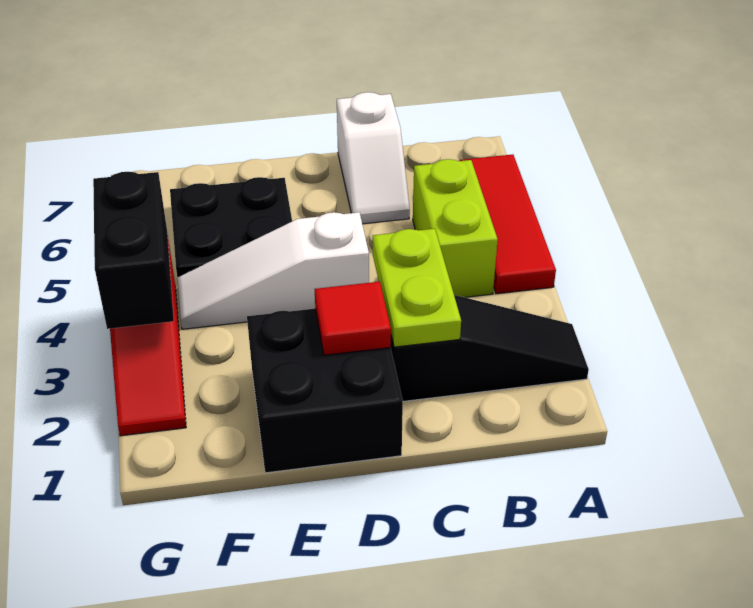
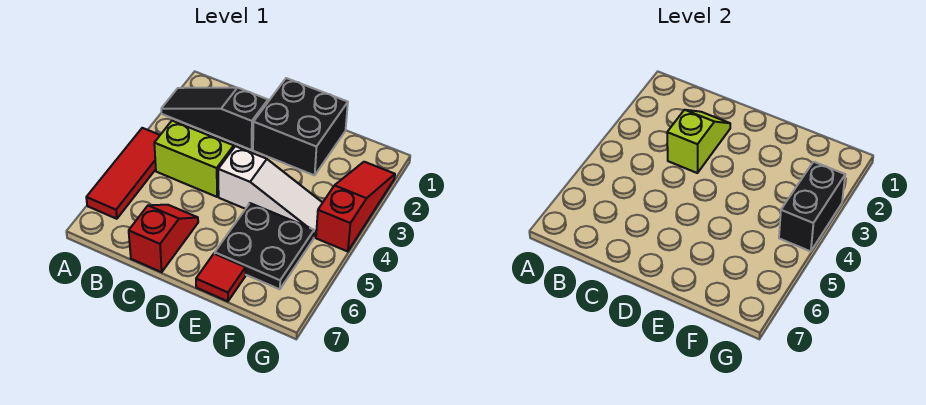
lime brick B4:B5 level 1 -> lime brick B4:C4 level 1
lime plate C2:C3 level 2 -> lime slope C2:C3 level 2 top 3
white slope C6:C7 level 1 top 7 -> red slope C6:C7 level 1 top 7
red tile D2 level 2 -> red tile E7 level 1

